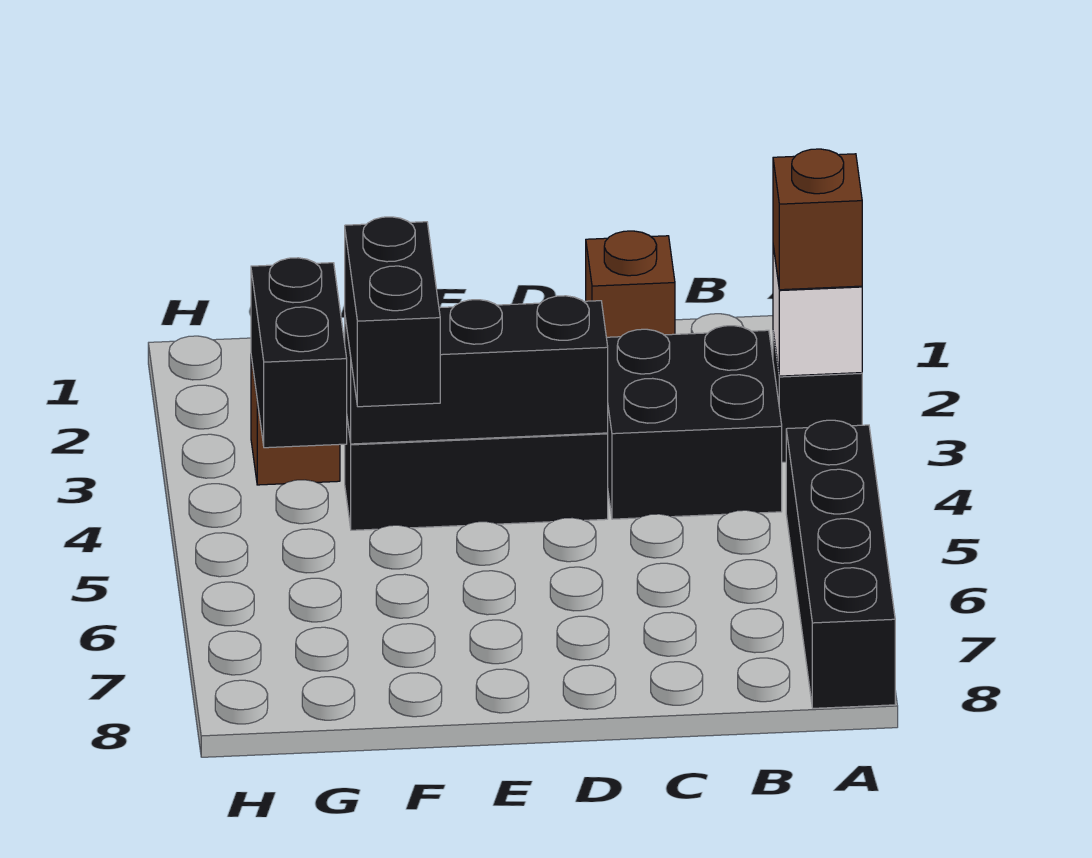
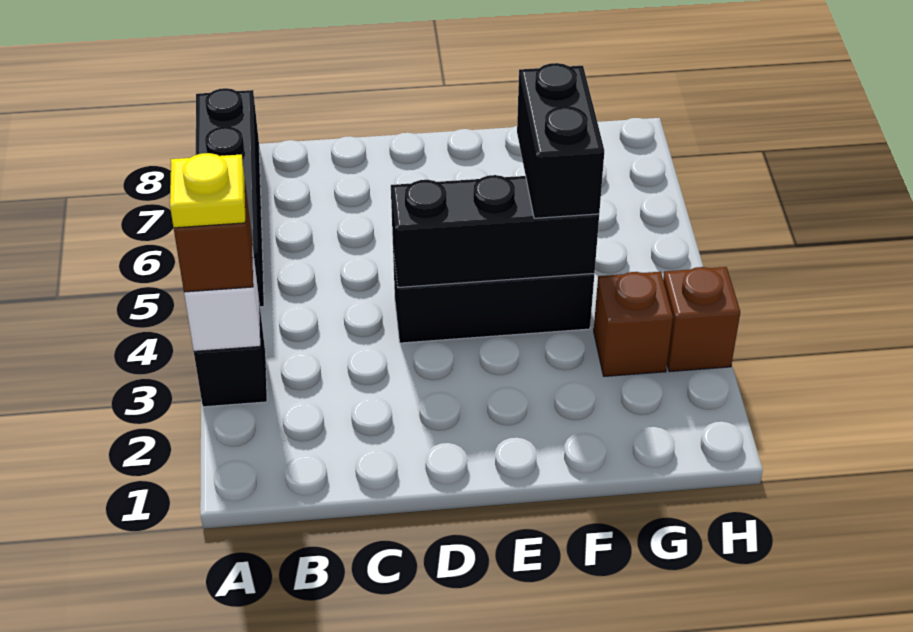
none -> yellow plate A3 level 4
black brick B3:C4 level 1 -> none
brown brick C1 level 1 -> brown brick H3 level 1
black brick G3:G4 level 2 -> none

